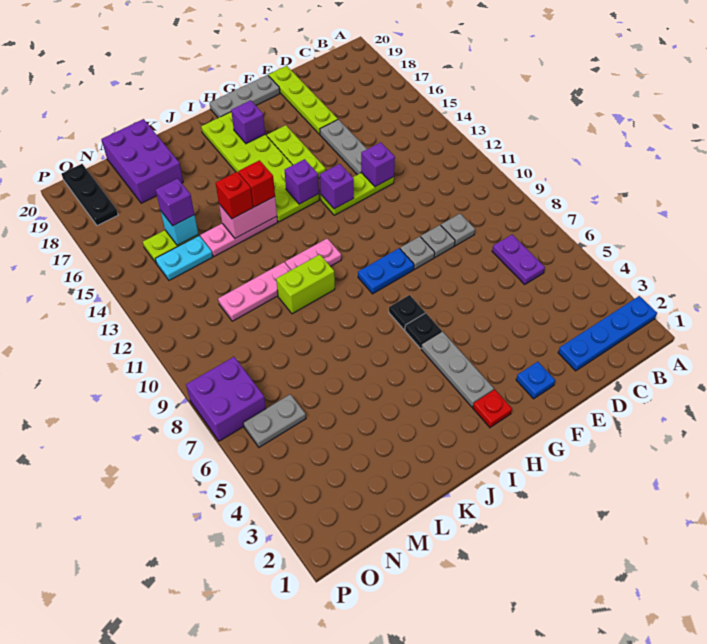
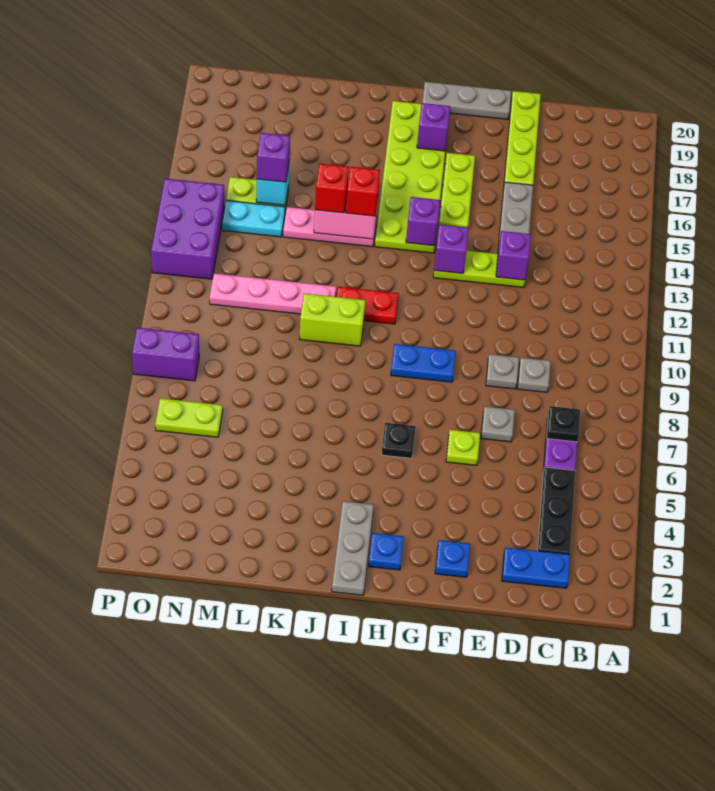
blue plate A2:D2 level 1 -> blue plate C2:D2 level 1
none -> lime plate F6 level 1
grey plate F9 level 1 -> grey plate E7 level 1
red plate H2 level 1 -> blue plate H2 level 1
grey plate H3:H5 level 1 -> grey plate I1:I3 level 1
black plate H7 level 1 -> black plate C7 level 2
pink plate I11:J11 level 1 -> red plate I11:J11 level 1
pink plate K11:M11 level 1 -> pink plate K11:N11 level 1
purple brick L18:M20 level 1 -> purple brick O12:P14 level 1
grey plate N6:O6 level 1 -> lime plate N6:O6 level 1
purple brick O7:P8 level 1 -> purple brick O8:P8 level 1
black plate O18:O20 level 1 -> black plate C3:C5 level 1

